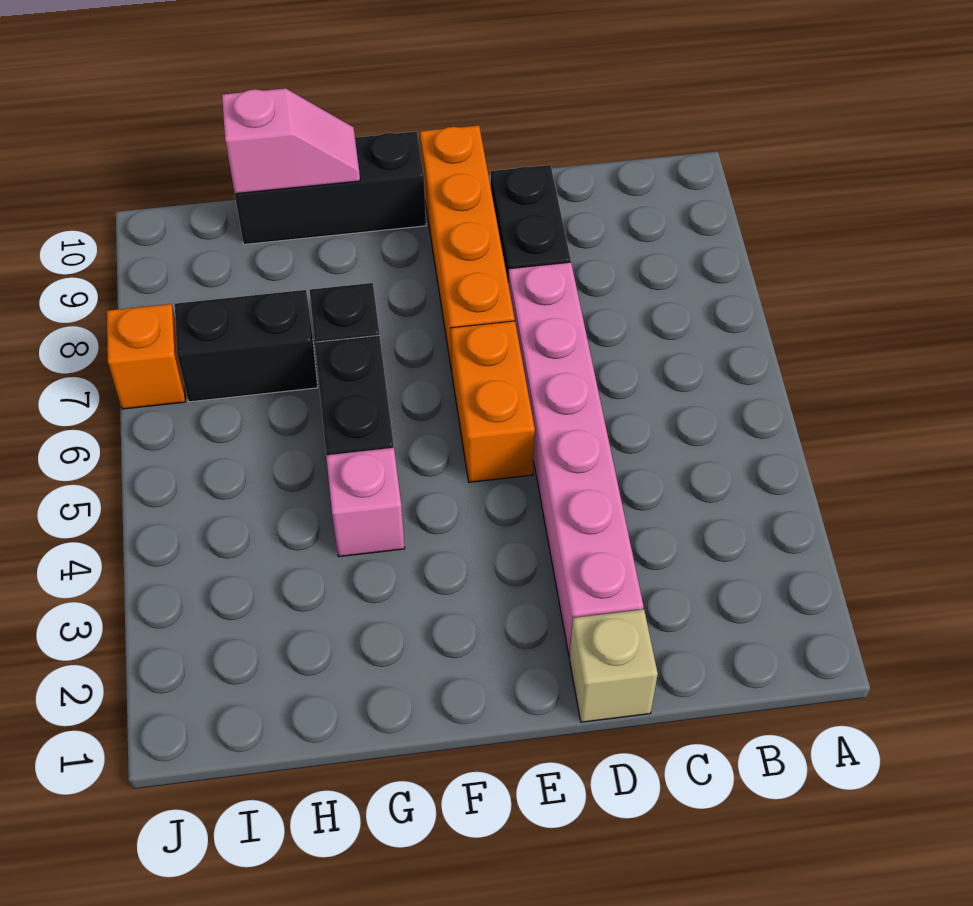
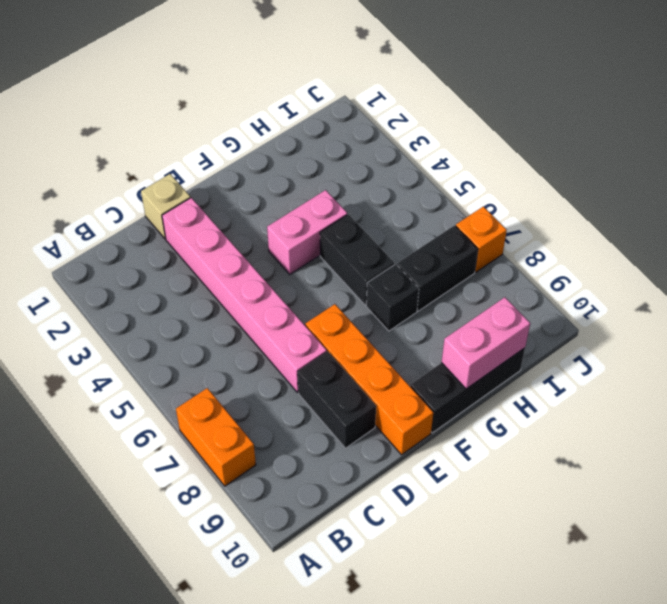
orange brick E5:E6 level 1 -> orange brick A7:A8 level 1
pink brick G4 level 1 -> pink brick F4:G4 level 1
pink slope G10:H10 level 2 top H -> pink brick G10:H10 level 2

